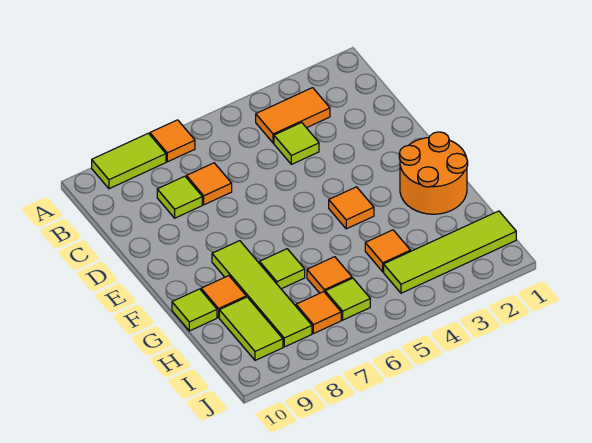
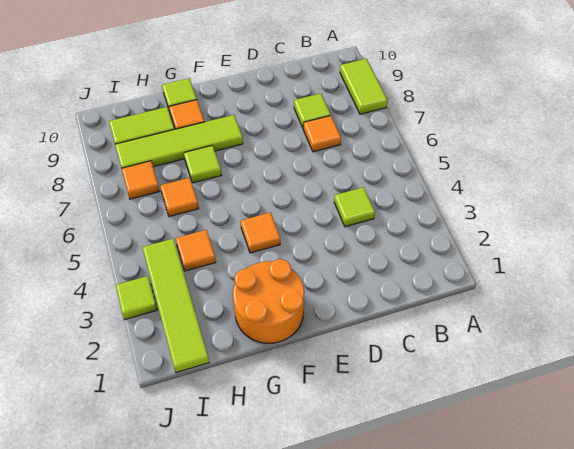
orange tile A7 level 1 -> none
orange tile B3:B4 level 1 -> none
lime tile I6 level 1 -> lime tile J3 level 1

